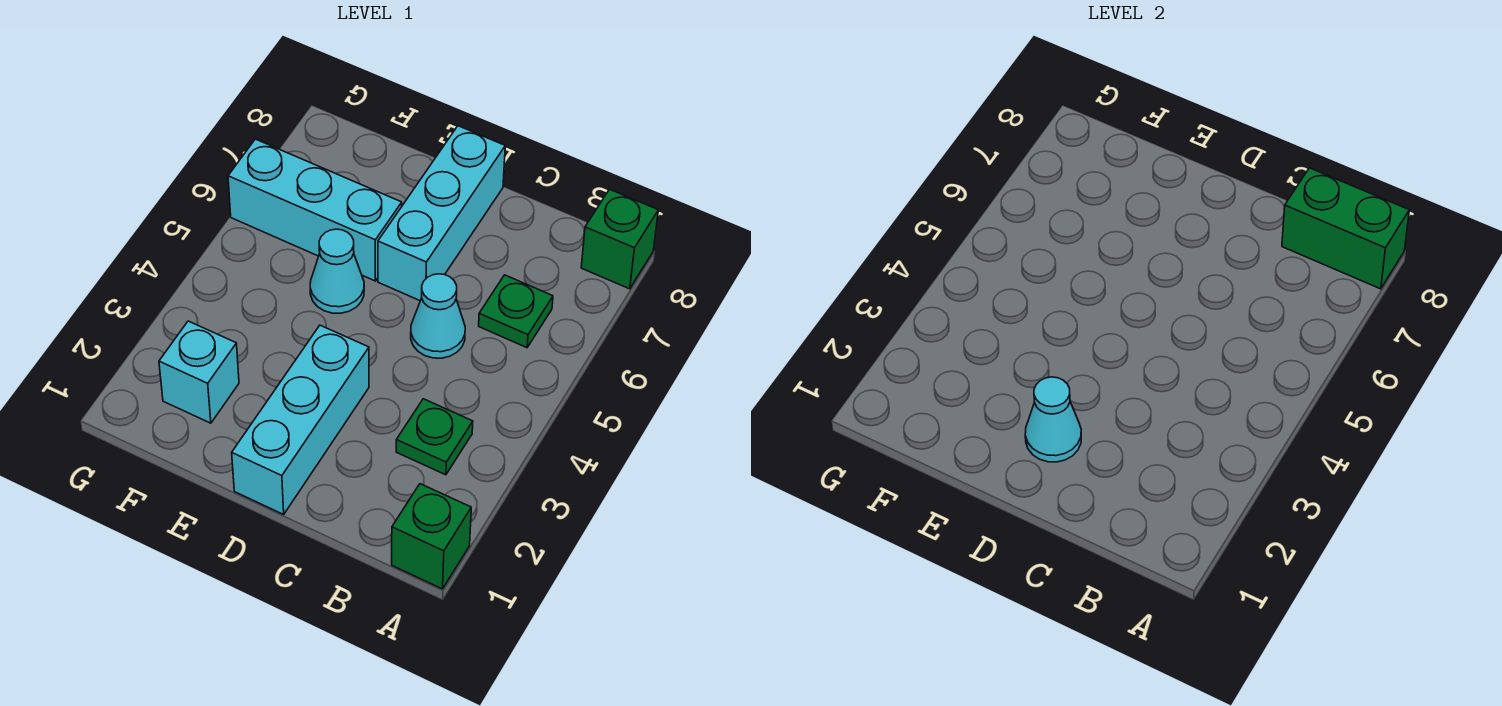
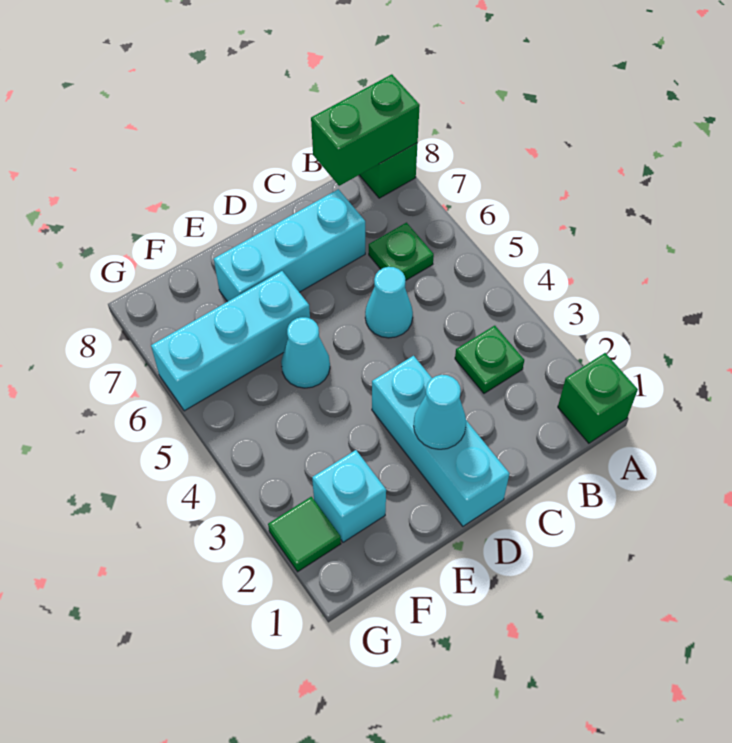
cyan brick D6:D8 level 1 -> cyan brick C7:E7 level 1
none -> green tile G2 level 1

